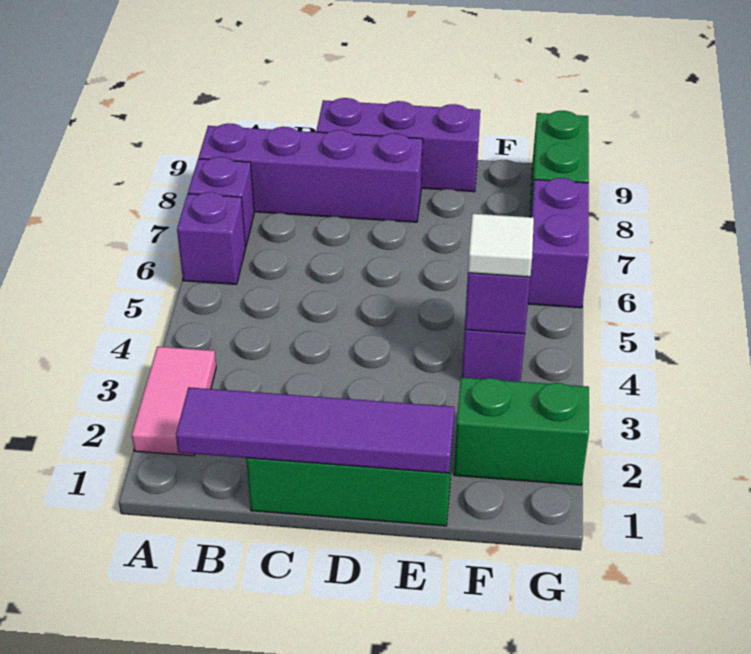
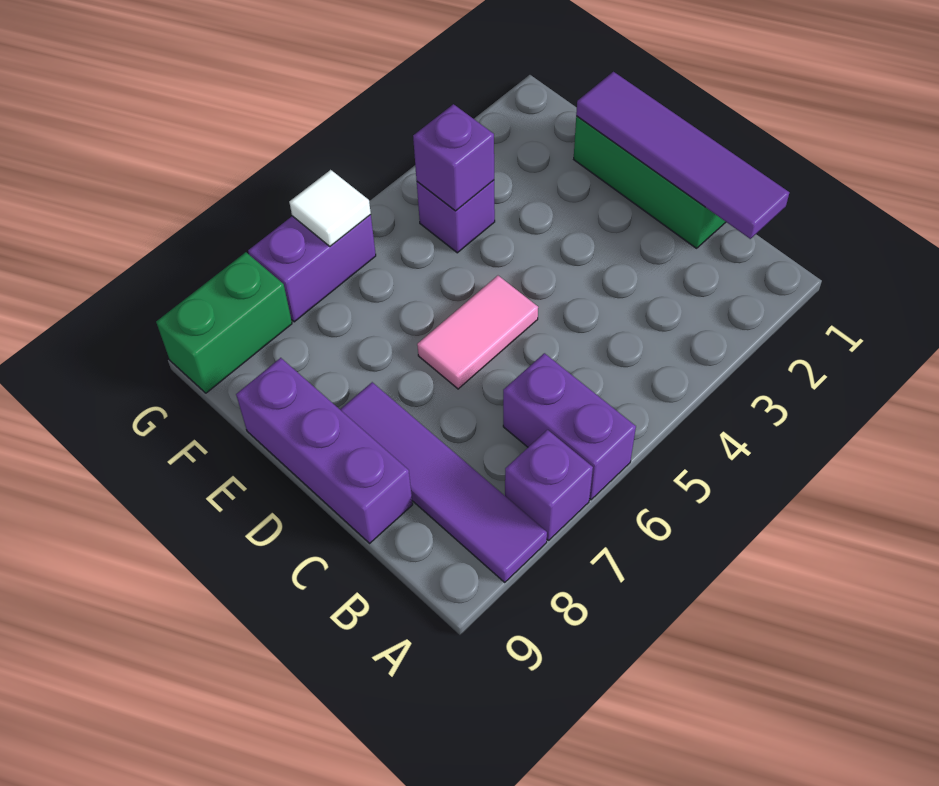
pink tile A2:A3 level 1 -> pink tile D5:D6 level 1
purple brick A6 level 1 -> purple brick A6:B6 level 1
purple brick A8:D8 level 1 -> purple tile A8:D8 level 1
green brick F2:G2 level 1 -> none
white tile F4 level 3 -> white tile G6 level 2

